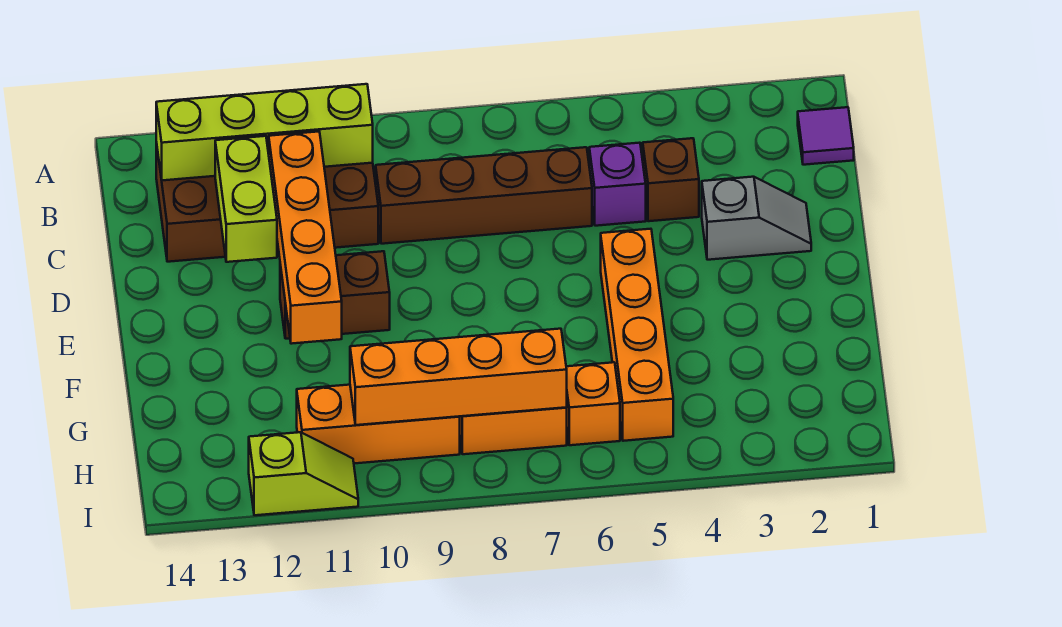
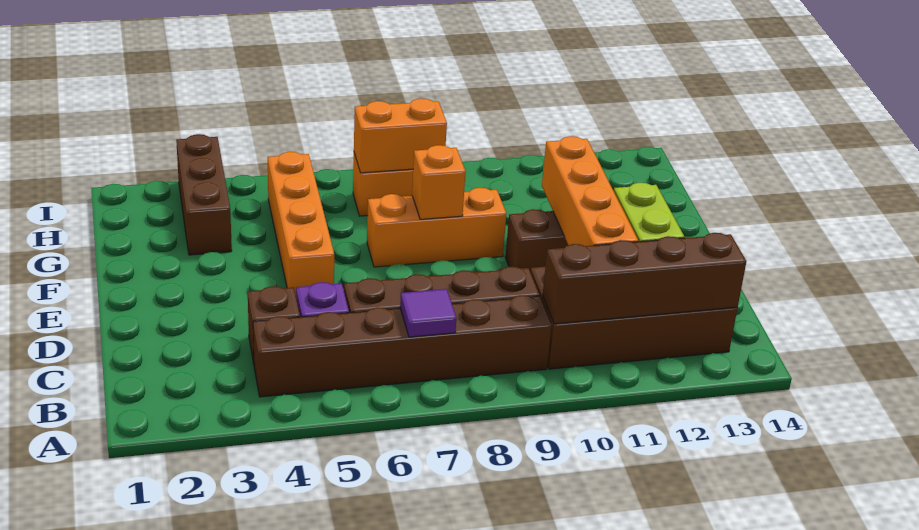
purple tile B1 level 1 -> purple tile B7 level 2
none -> brown brick B4:B9 level 1
lime brick B10:B13 level 2 -> brown brick B10:B13 level 2
grey slope D2:D3 level 1 top 3 -> none
none -> brown brick G3:I3 level 1
orange brick H6 level 1 -> orange brick F8 level 2
orange brick H7:H10 level 2 -> orange brick H7:H8 level 2
orange brick H9:H11 level 1 -> orange brick F7:F9 level 1
lime slope I11:I12 level 1 top 12 -> none

